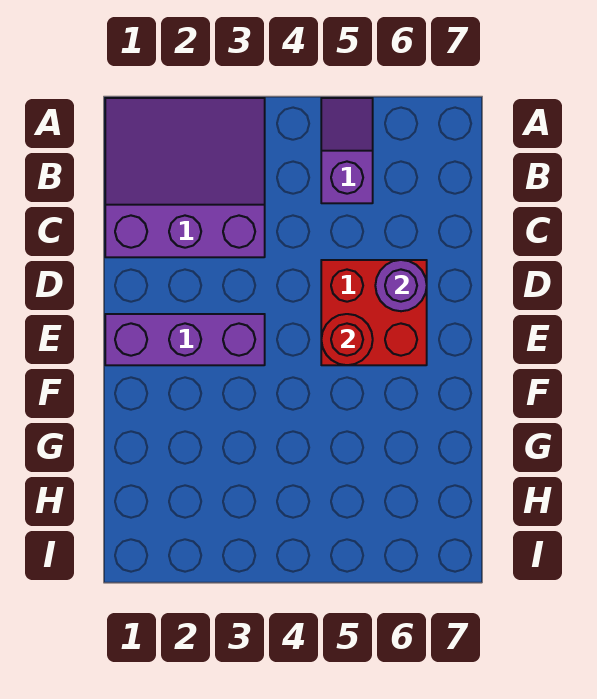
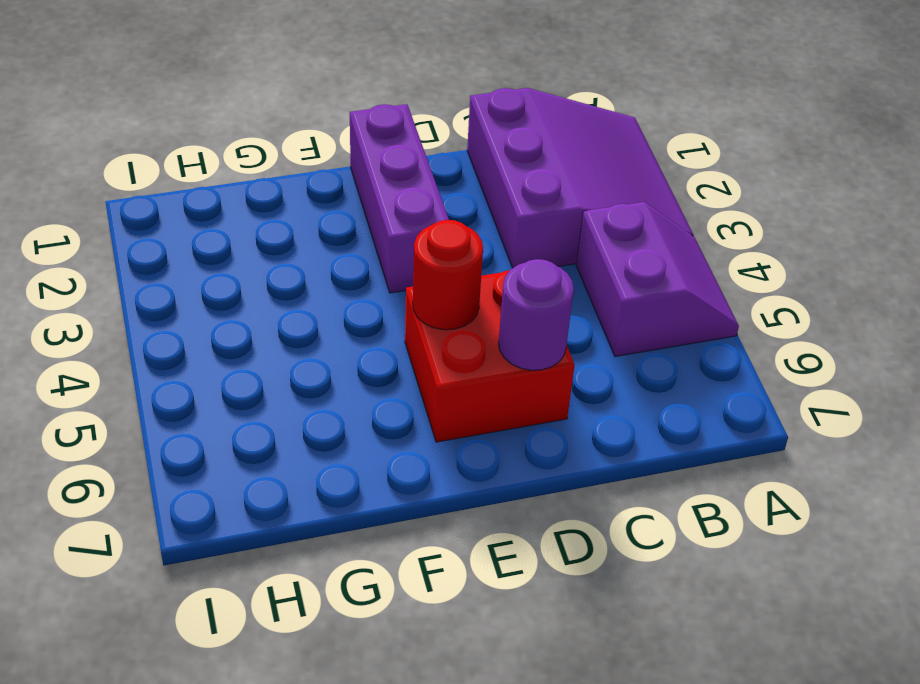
purple slope A5:B5 level 1 top B -> purple slope A4:B5 level 1 top B

